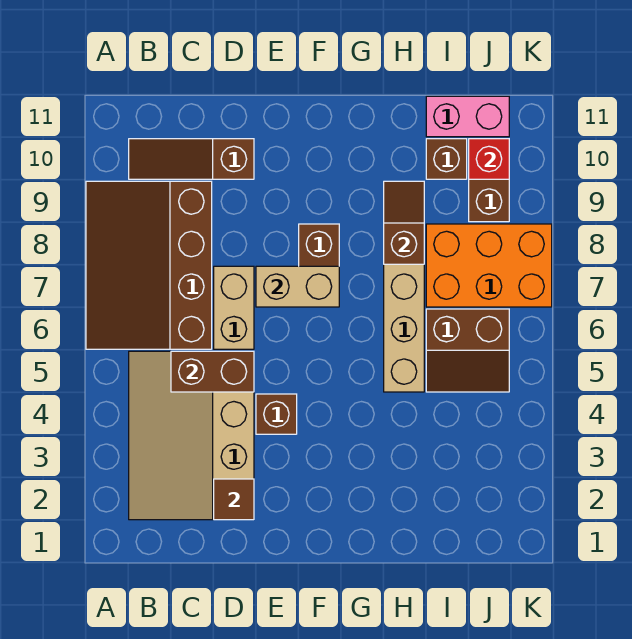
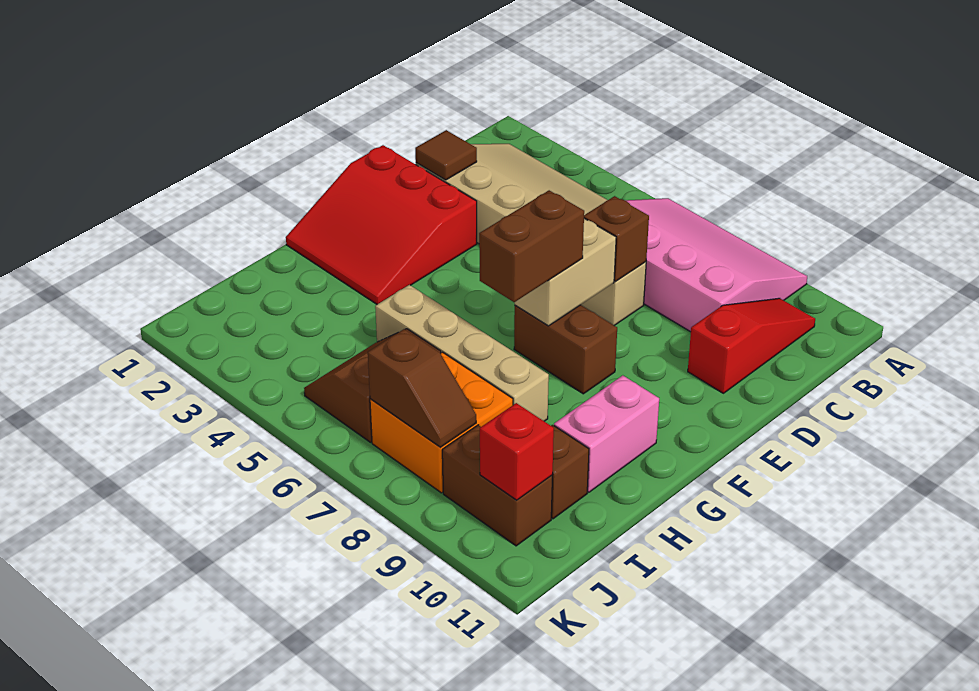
brown slope A6:C9 level 1 top C -> pink slope A6:C9 level 1 top C
brown slope B10:D10 level 1 top D -> red slope B10:D10 level 1 top D
brown brick C5:D5 level 2 -> brown brick F7:G7 level 3
none -> red slope E1:G3 level 1 top E
brown brick E4 level 1 -> brown brick D7 level 2
brown slope H8:H9 level 2 top 8 -> brown slope J7:J8 level 2 top 7
orange brick I7:K8 level 1 -> orange brick I7:J8 level 1
pink brick I11:J11 level 1 -> pink brick G10:H10 level 1

